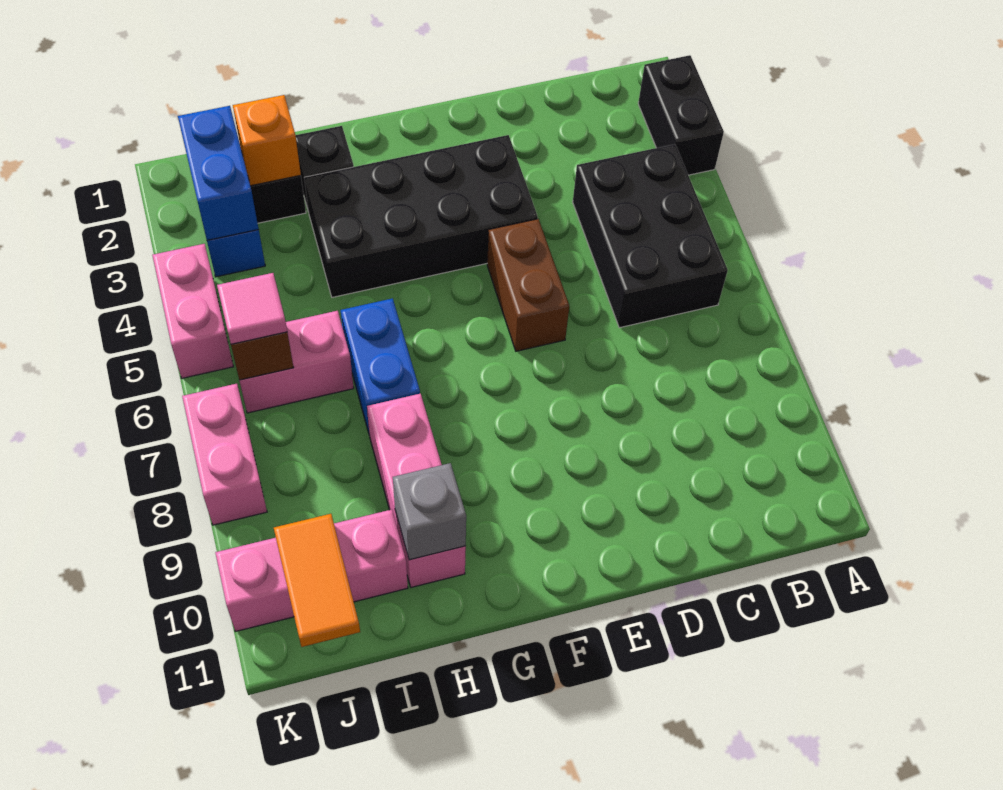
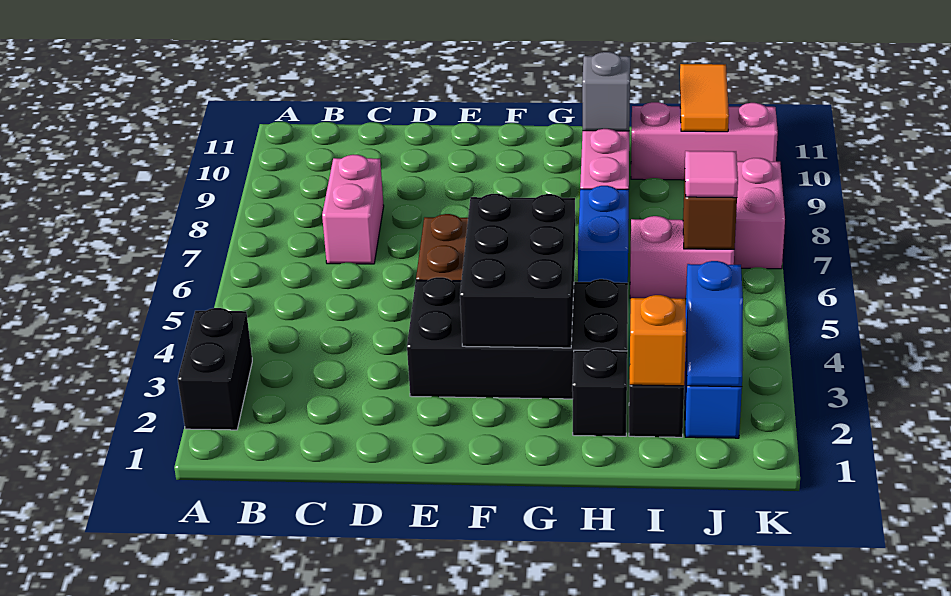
black brick B4:C6 level 1 -> black brick F3:G5 level 2
blue brick J2:J3 level 2 -> blue slope J2:J3 level 2 top 3
pink brick K4:K5 level 1 -> pink brick C7:C8 level 1

